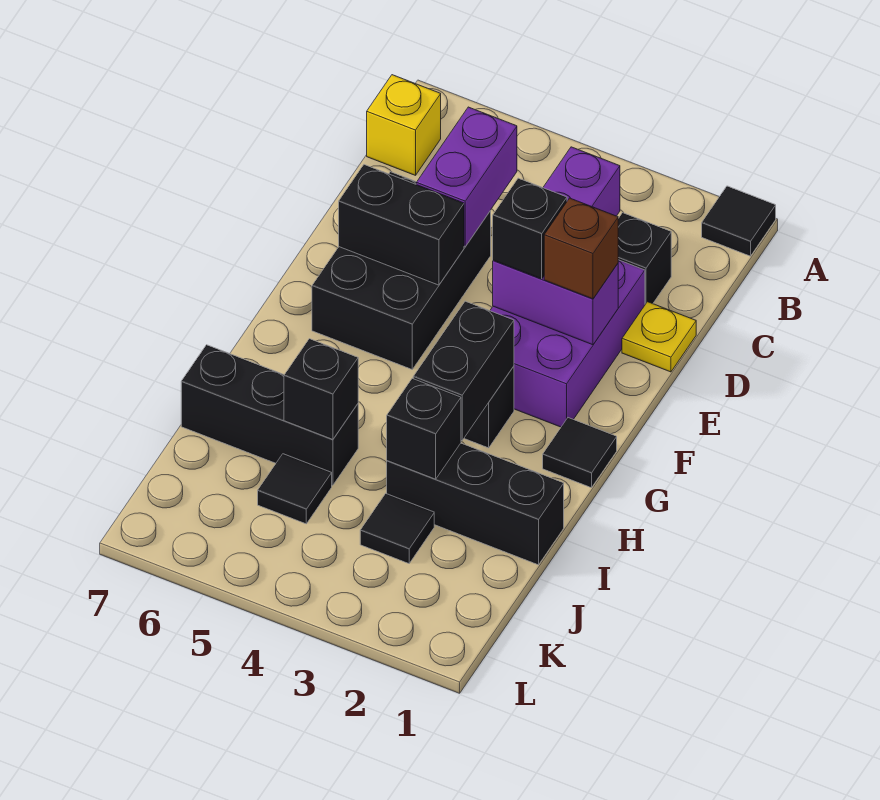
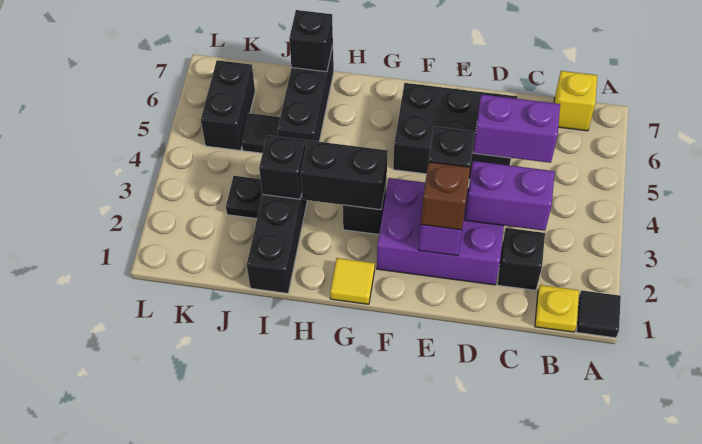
yellow plate D1 level 1 -> yellow plate B1 level 1
black brick E5:E6 level 2 -> black brick K5:K6 level 1
black tile G1 level 1 -> yellow tile G1 level 1
black brick I5 level 2 -> black brick I7 level 2
black tile J3 level 1 -> black plate J3 level 1

